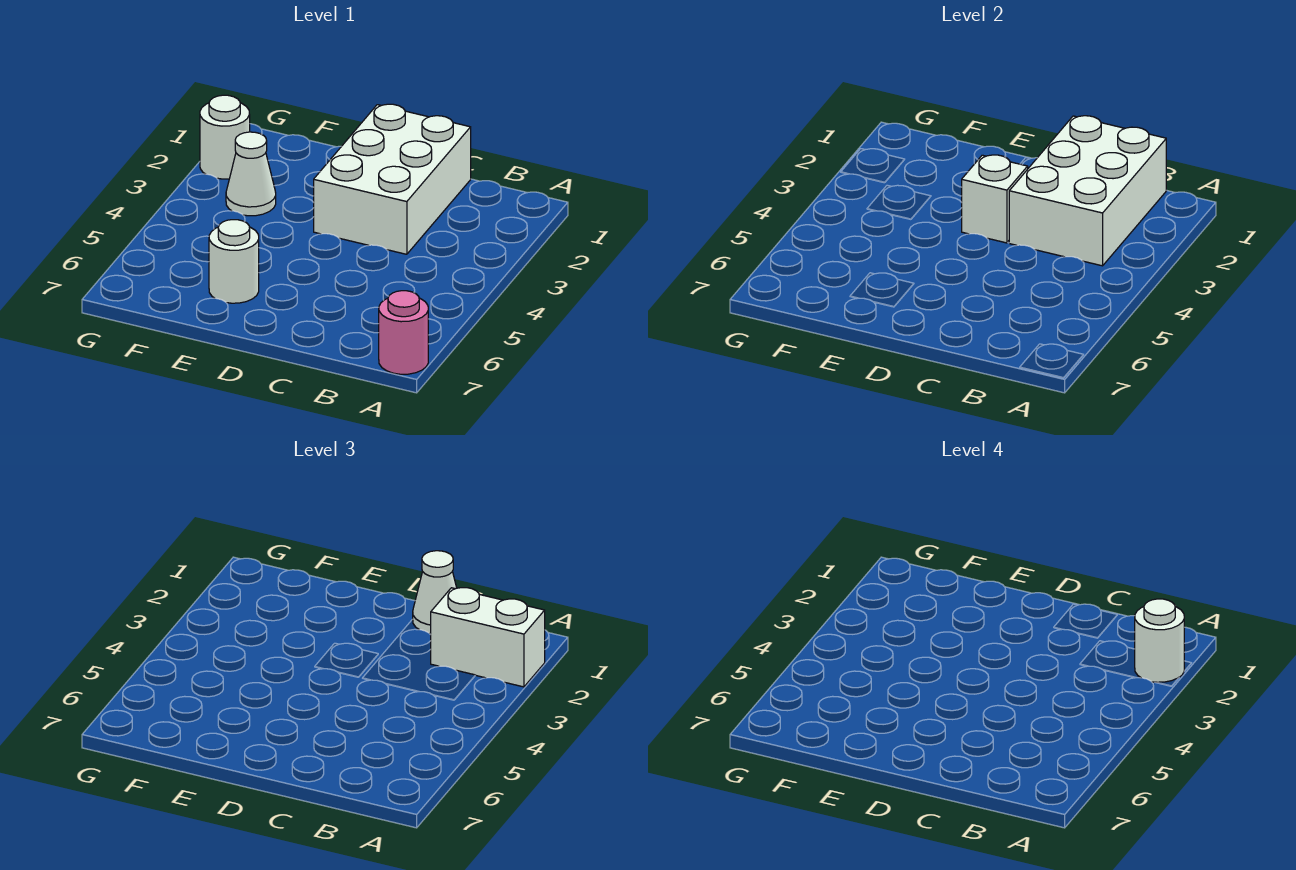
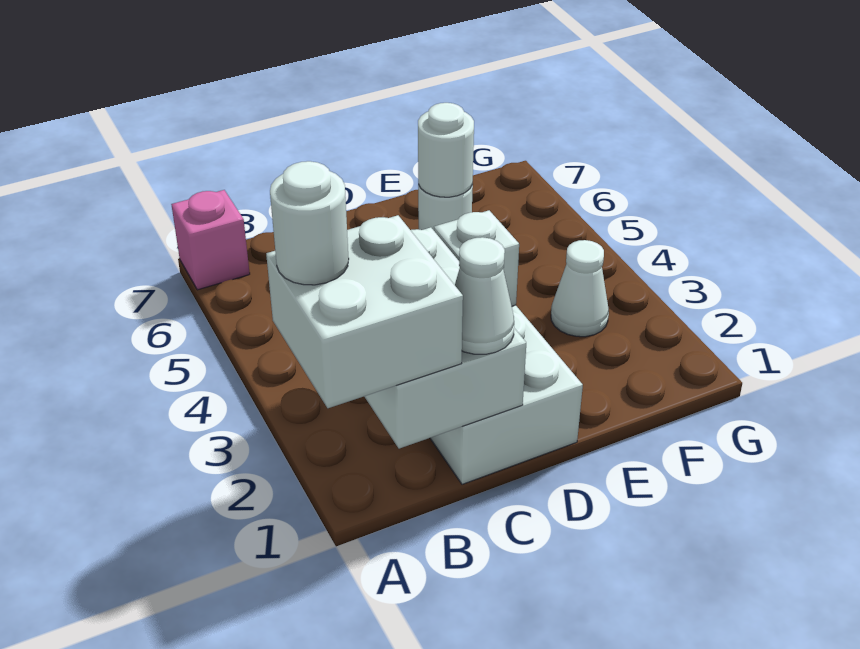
white brick A2:B2 level 3 -> white brick A1:B2 level 3
pink round brick A7 level 1 -> pink brick A7 level 1
white round brick G2 level 1 -> white round brick E6 level 2

